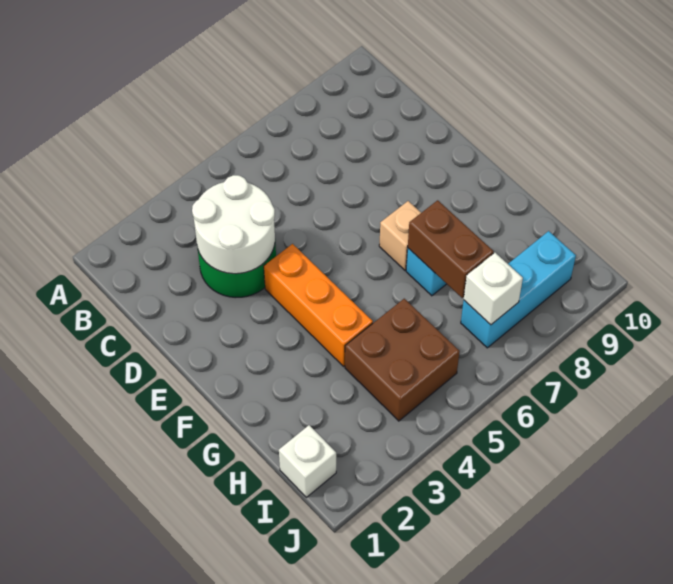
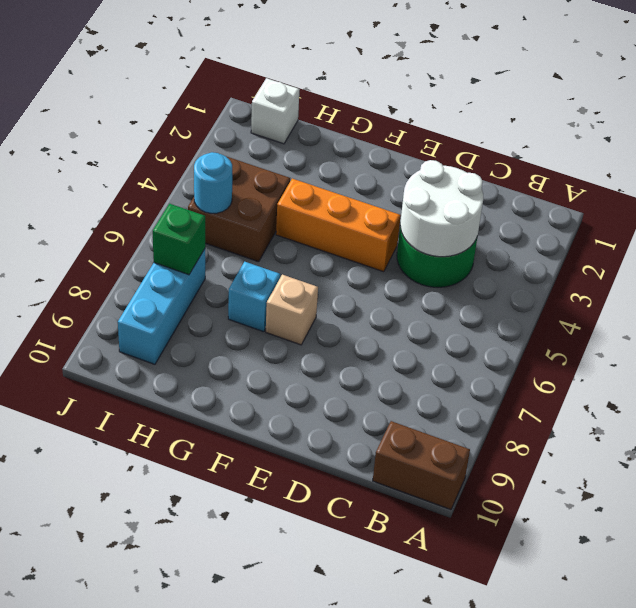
brown brick G7:H7 level 2 -> brown brick A10:B10 level 1
none -> cyan round brick I5 level 2
white brick I7 level 2 -> green brick I7 level 2

